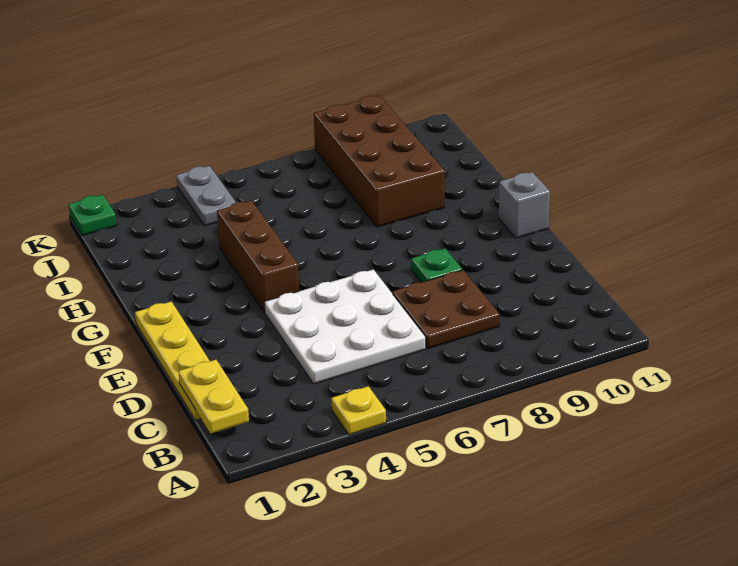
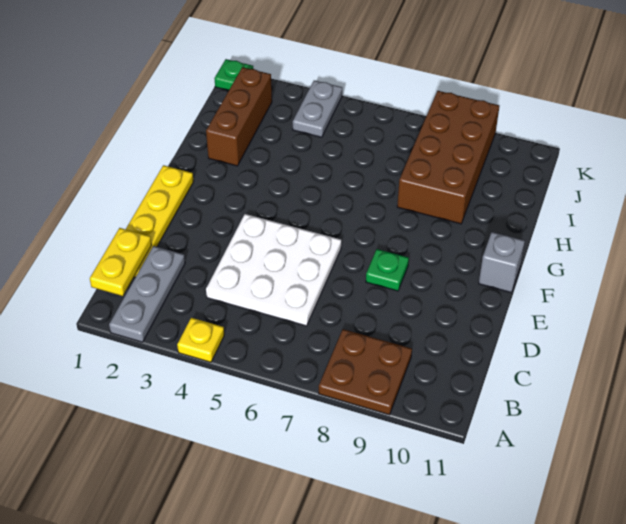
none -> grey plate A2:C2 level 1
brown plate C7:D8 level 1 -> brown plate A8:B9 level 1
brown brick F4:H4 level 1 -> brown brick H2:J2 level 1

